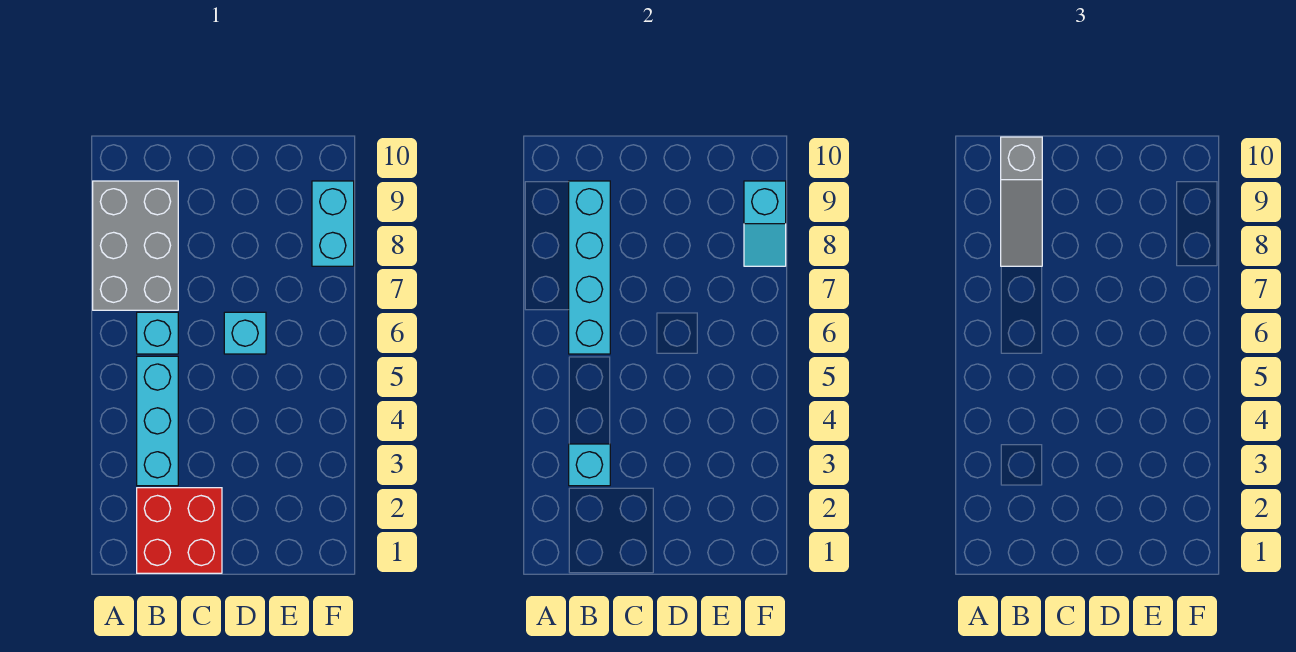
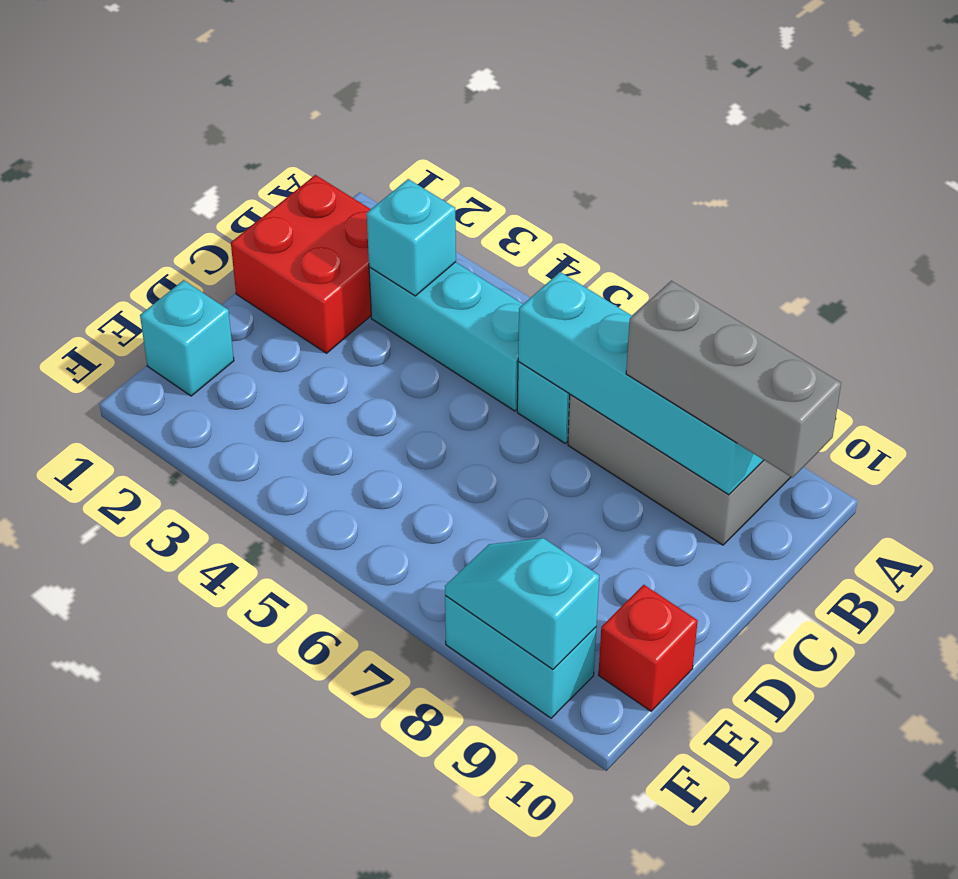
grey slope B8:B10 level 3 top 10 -> grey brick B8:B10 level 3
cyan brick D6 level 1 -> cyan brick E1 level 1
none -> red brick E10 level 1

